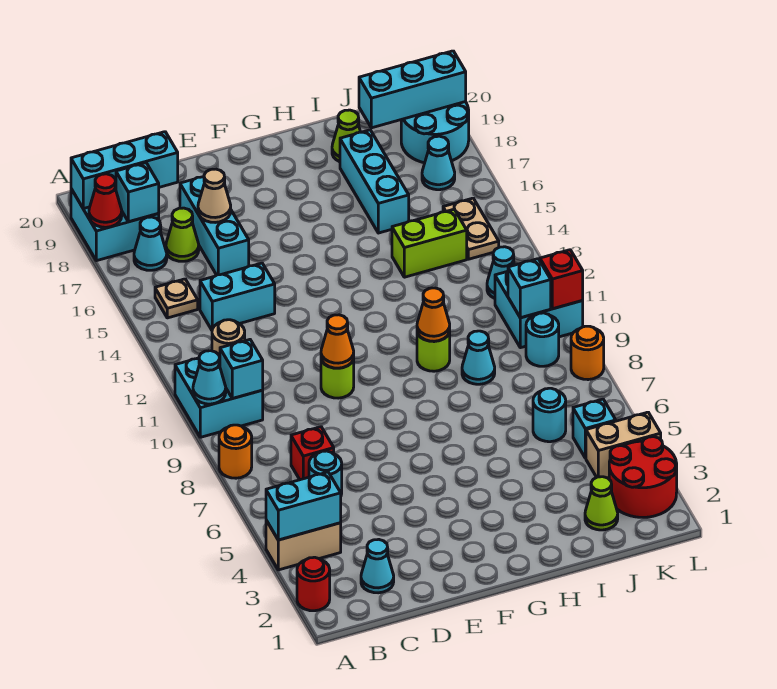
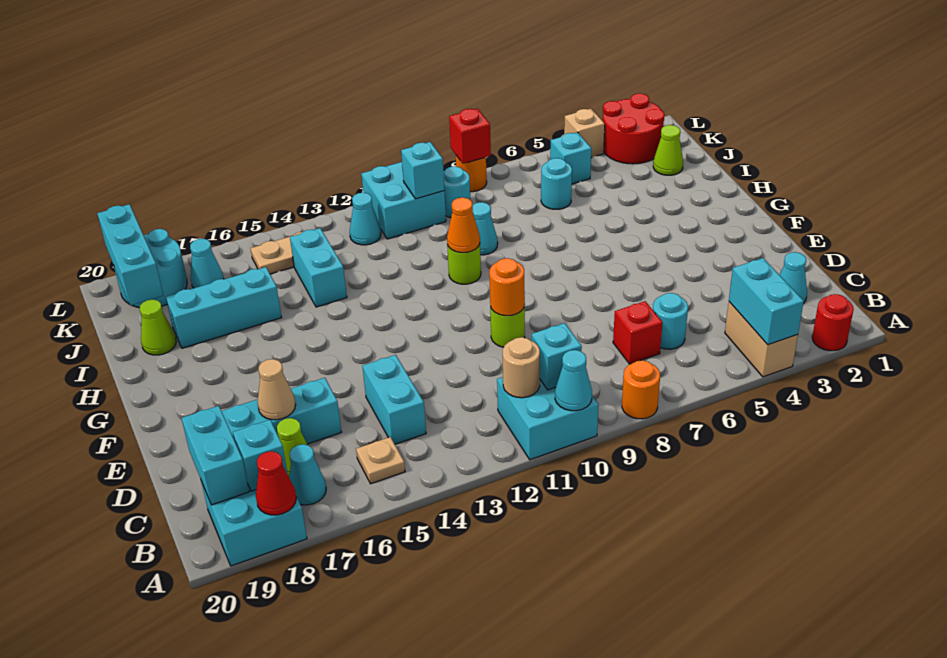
cyan brick A19:C19 level 2 -> cyan brick B19:C19 level 2
orange cone E10 level 2 -> orange round brick E10 level 2
lime brick I14:J14 level 1 -> cyan brick I14:J14 level 1
tan brick K4:L4 level 1 -> tan brick L4 level 1
red brick L10 level 2 -> red brick L8 level 2

